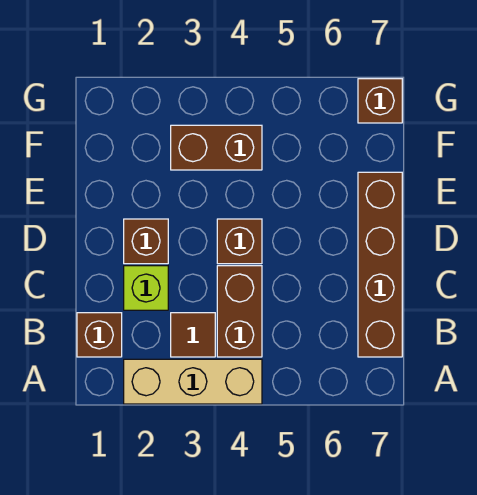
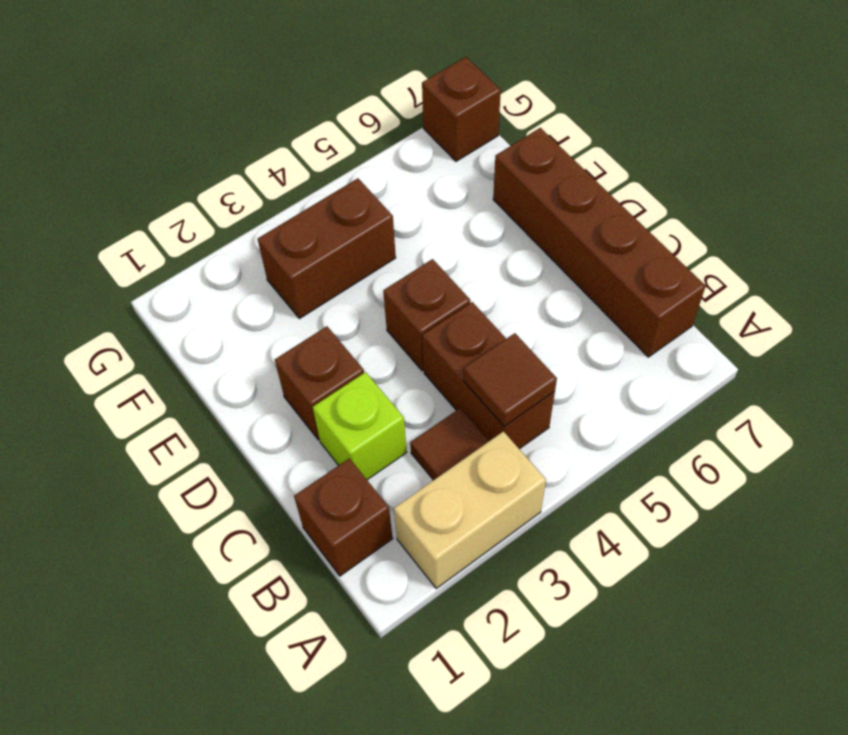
tan brick A2:A4 level 1 -> tan brick A2:A3 level 1
none -> brown tile B4 level 2

